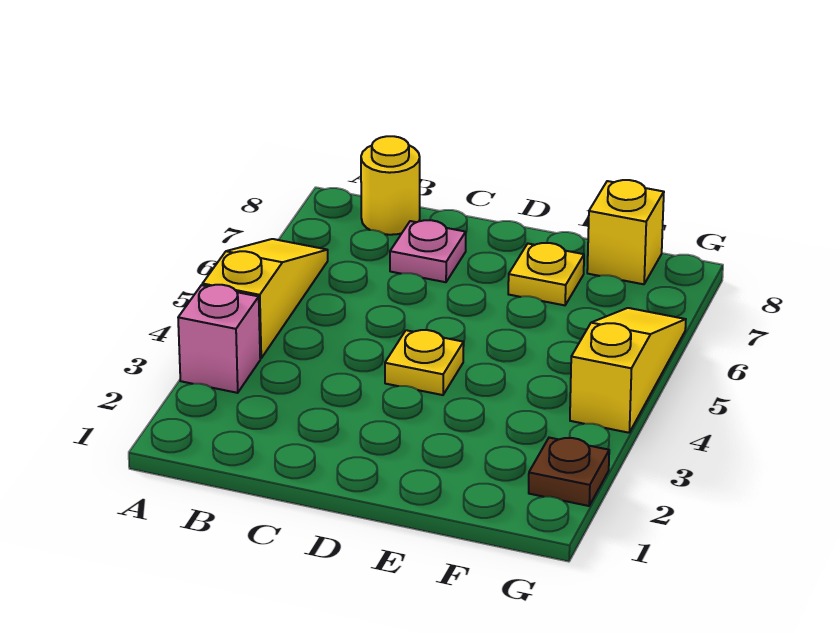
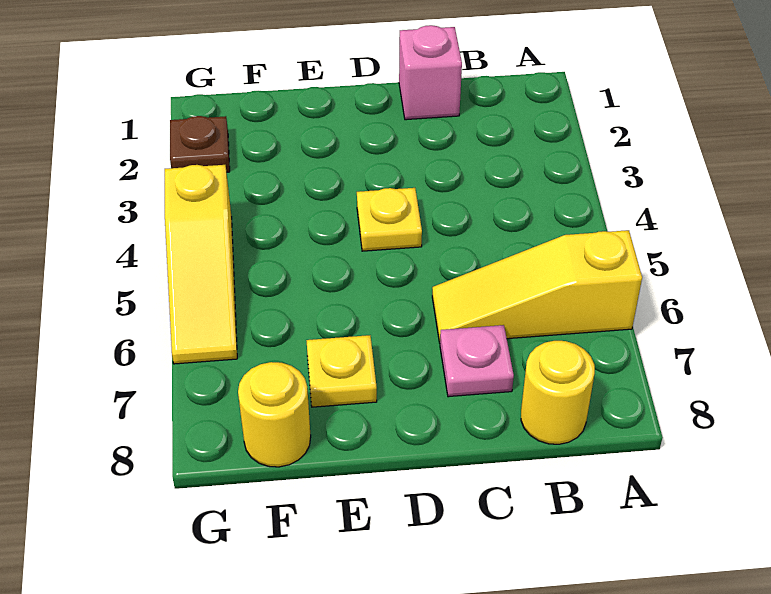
pink brick A3 level 1 -> pink brick C1 level 1
yellow slope A4:A6 level 1 top 4 -> yellow slope A6:C6 level 1 top A
yellow brick F8 level 1 -> yellow round brick F8 level 1

